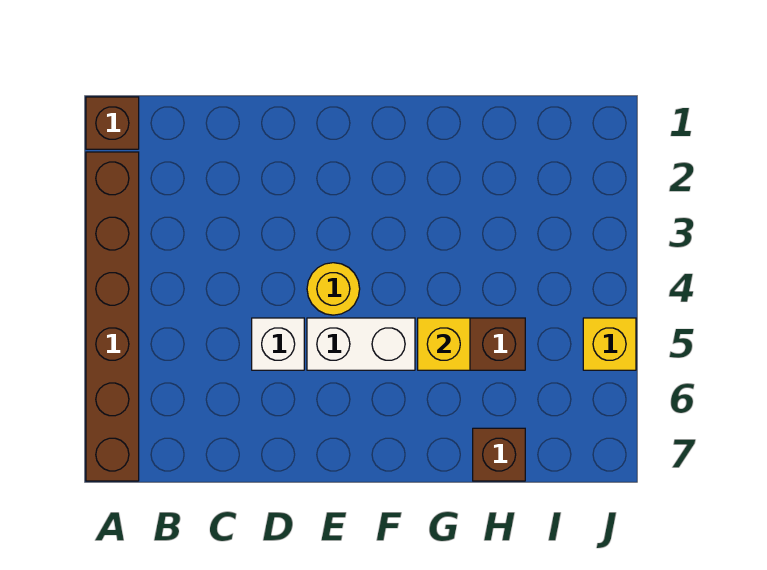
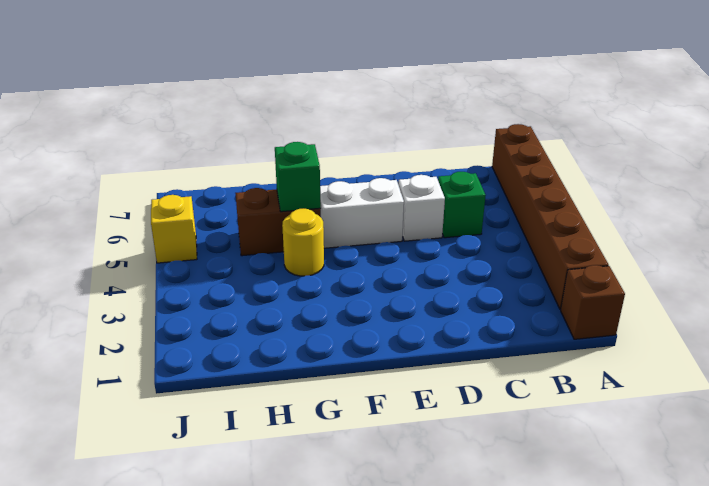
none -> green brick C5 level 1
yellow round brick E4 level 1 -> yellow round brick G4 level 1
yellow brick G5 level 2 -> green brick G5 level 2
brown brick H7 level 1 -> none

